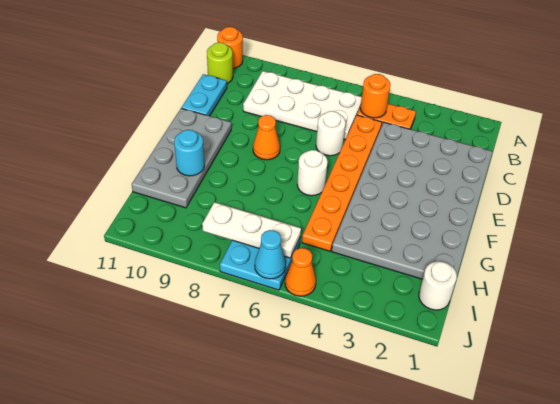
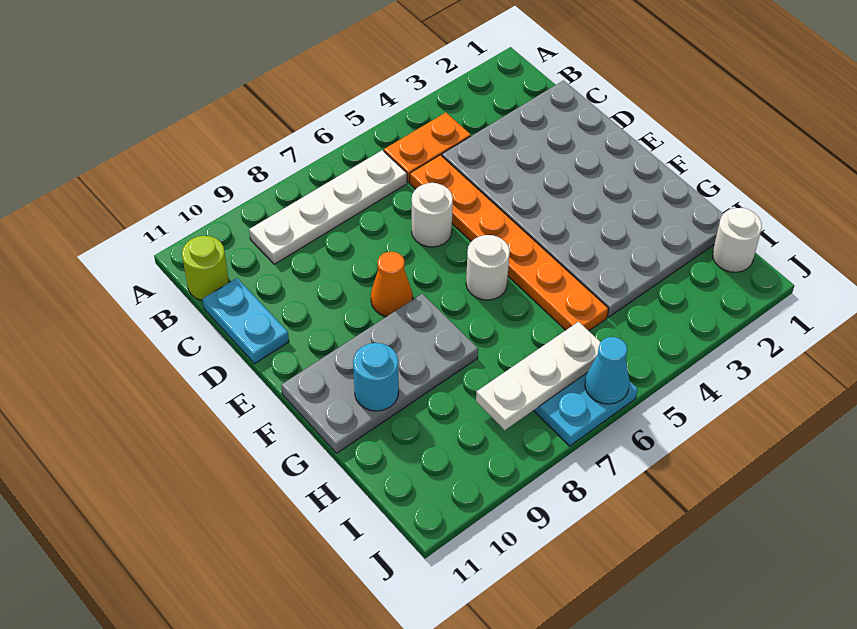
orange round brick A11 level 1 -> none
orange round brick B5 level 2 -> none
white plate B6:C9 level 1 -> white plate B6:B9 level 1
grey plate E10:H11 level 1 -> grey plate F8:G11 level 1
orange cone J5 level 1 -> none

